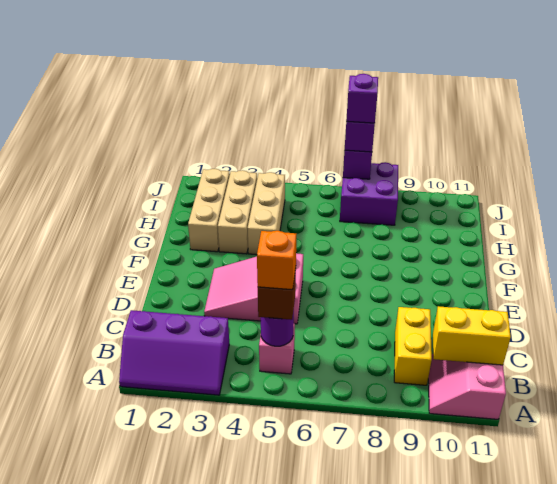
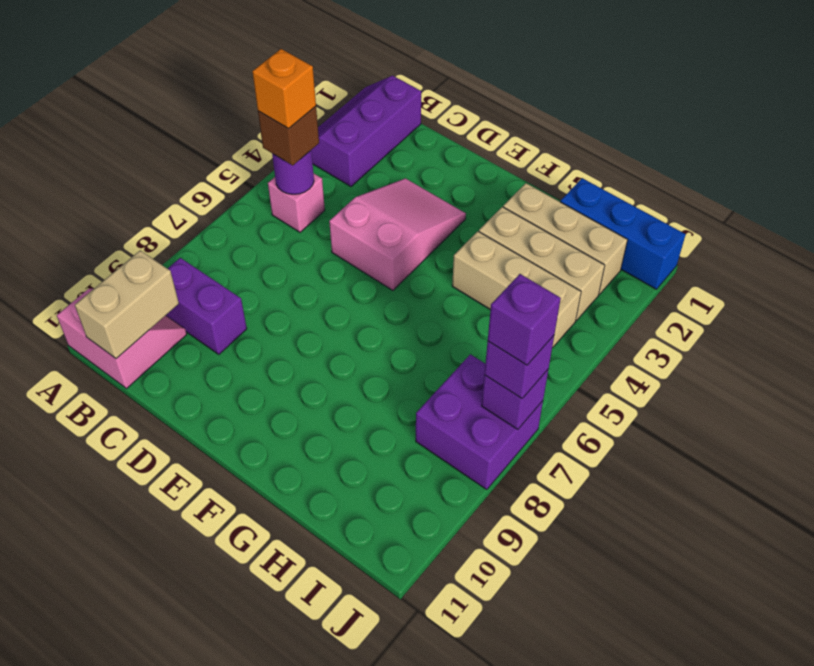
yellow brick B9:C9 level 1 -> purple brick B9:C9 level 1
yellow brick B10:B11 level 2 -> tan brick B10:B11 level 2
none -> blue brick H1:J1 level 1

